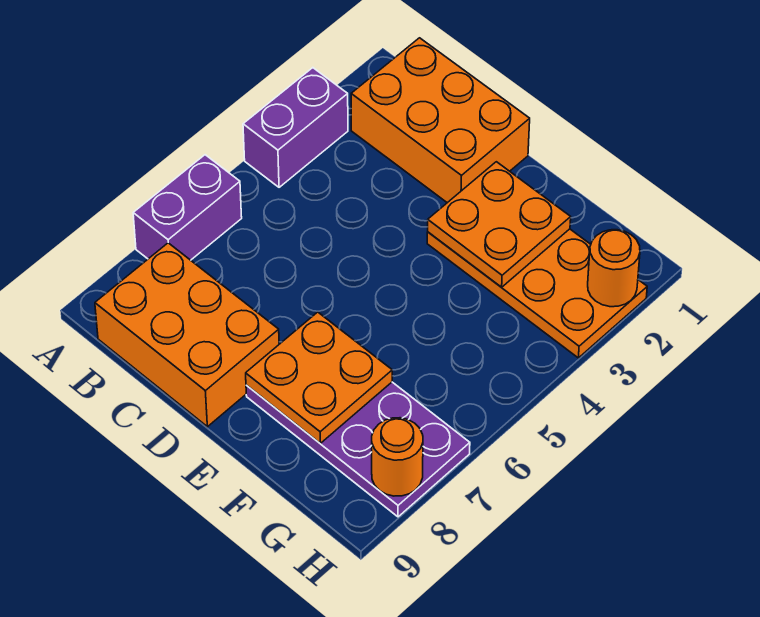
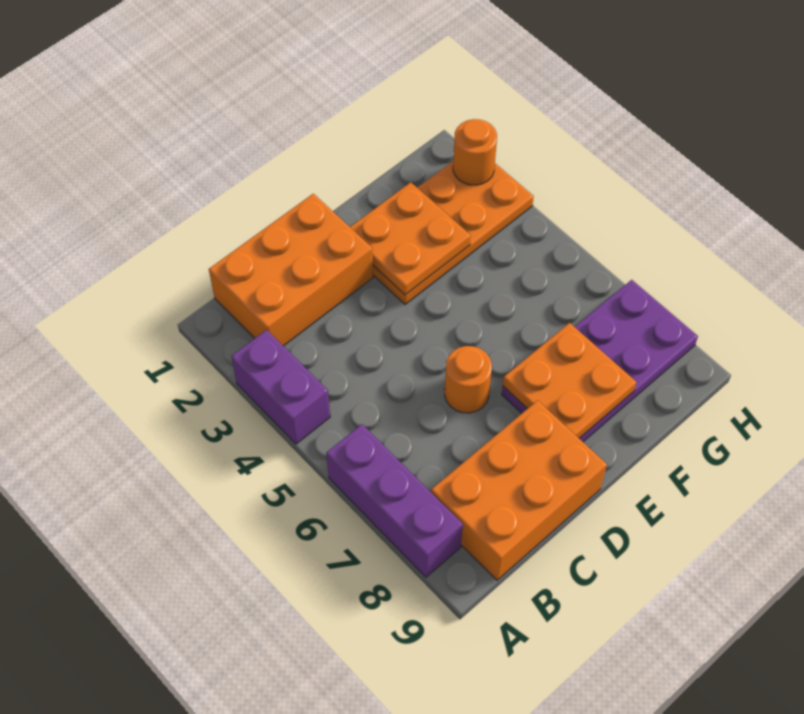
purple brick A6:A7 level 1 -> purple brick A6:A8 level 1
orange round brick H8 level 2 -> orange round brick D6 level 1

